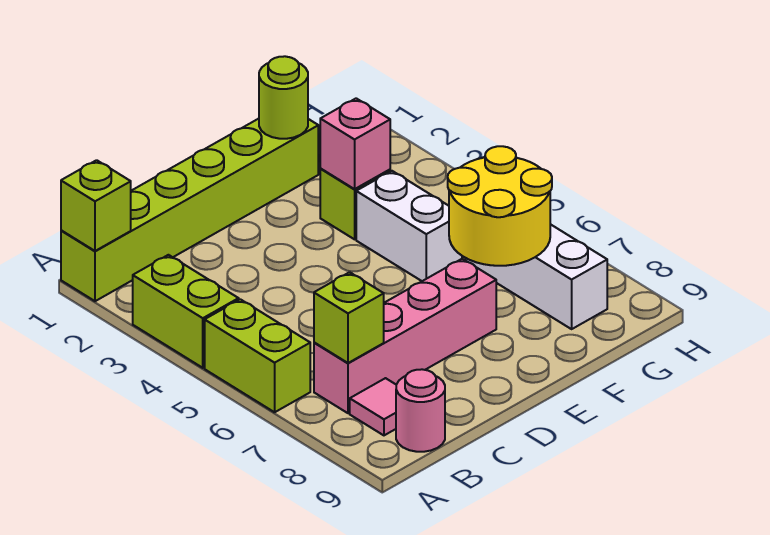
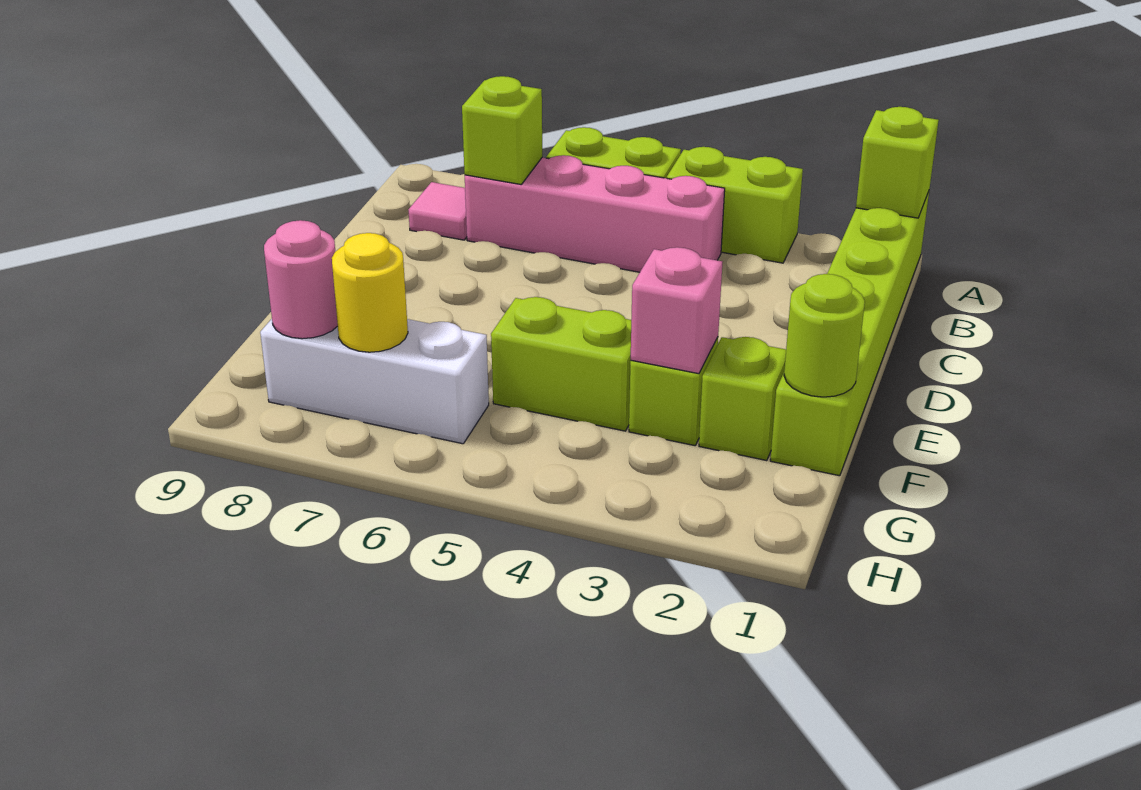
pink brick B7:E7 level 1 -> pink brick B4:B7 level 1
pink round brick B9 level 1 -> pink round brick G8 level 2
none -> lime brick F2 level 1
white brick F4:F5 level 1 -> lime brick F4:F5 level 1
yellow round brick F6:G7 level 2 -> yellow round brick G7 level 2

